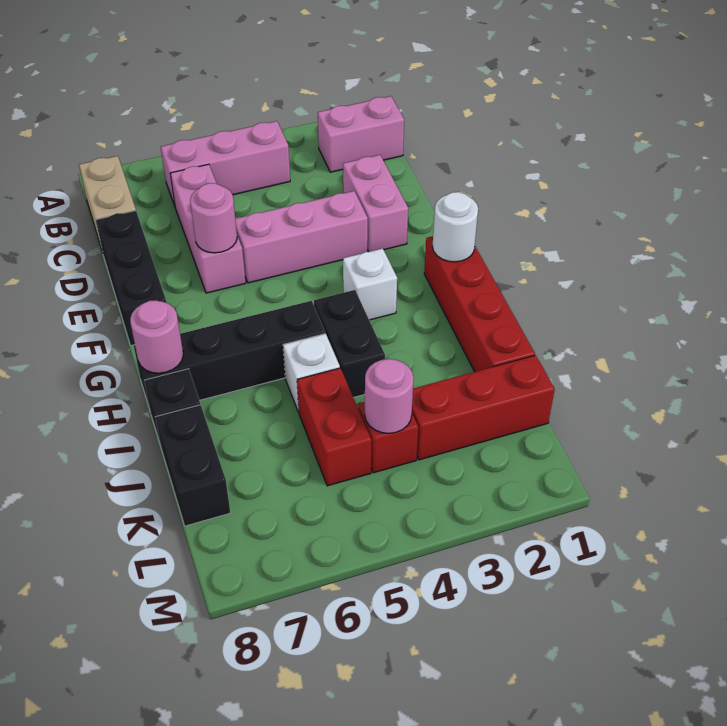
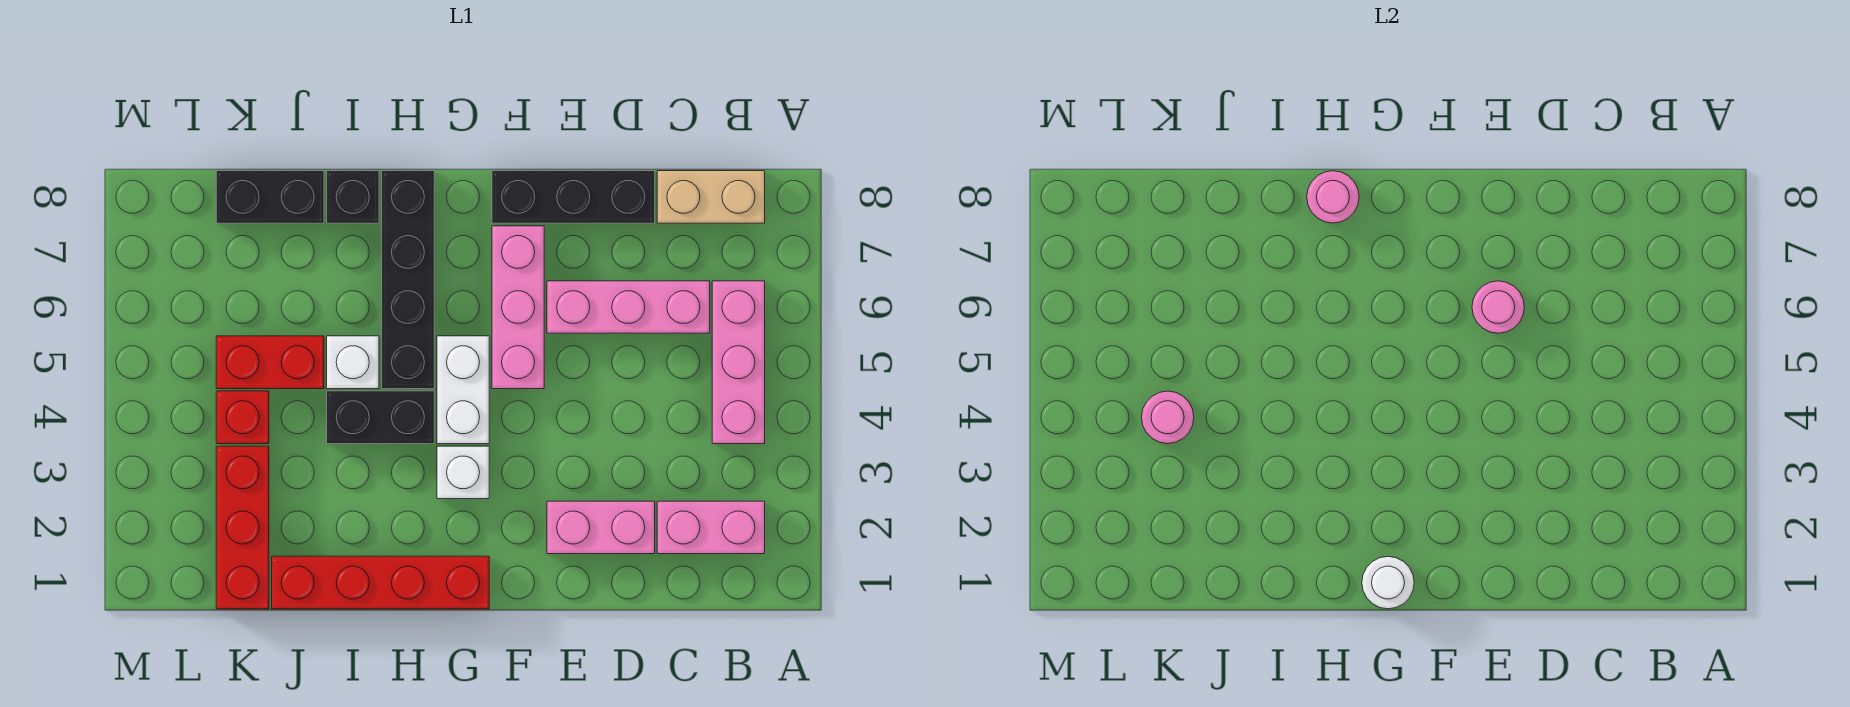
pink brick B1:B2 level 1 -> pink brick B2:C2 level 1
pink brick E3:E5 level 1 -> pink brick F5:F7 level 1
none -> white brick G4:G5 level 1

